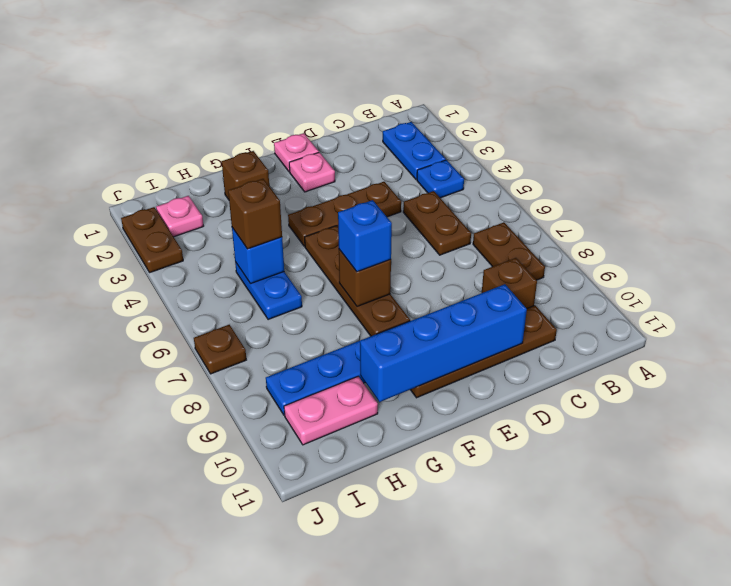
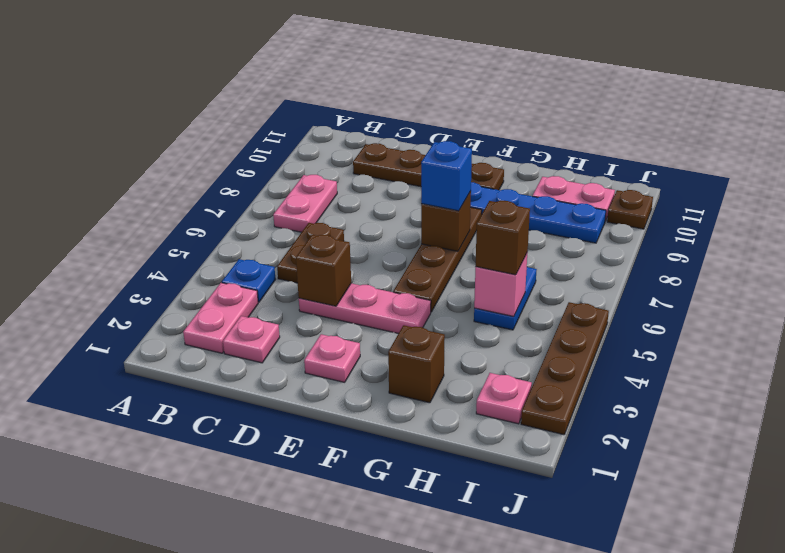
blue plate B2:B3 level 1 -> pink plate B2:B3 level 1
brown plate B7:B8 level 1 -> pink plate B7:B8 level 1
brown brick C9 level 1 -> brown brick D4 level 2
brown plate D4:F4 level 1 -> pink plate D4:F4 level 1
blue brick D10:G10 level 2 -> none
pink plate E1 level 1 -> pink plate C2 level 1
blue brick H5 level 2 -> pink brick H5 level 2
brown plate J2:J3 level 1 -> brown plate J2:J5 level 1
brown plate J7 level 1 -> brown plate J10 level 1

